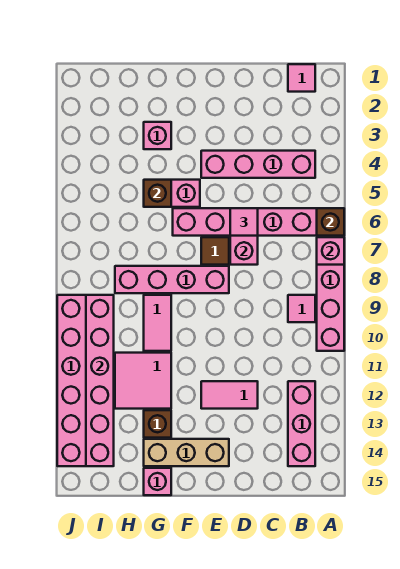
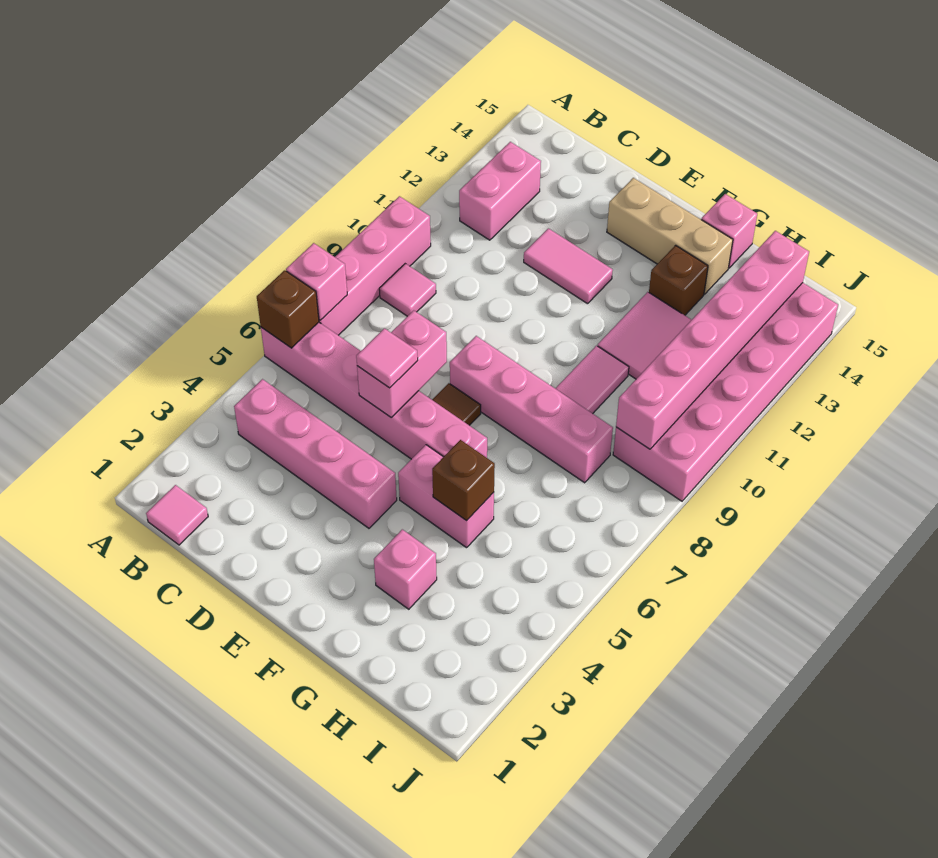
pink brick B12:B14 level 1 -> pink brick B12:B13 level 1

